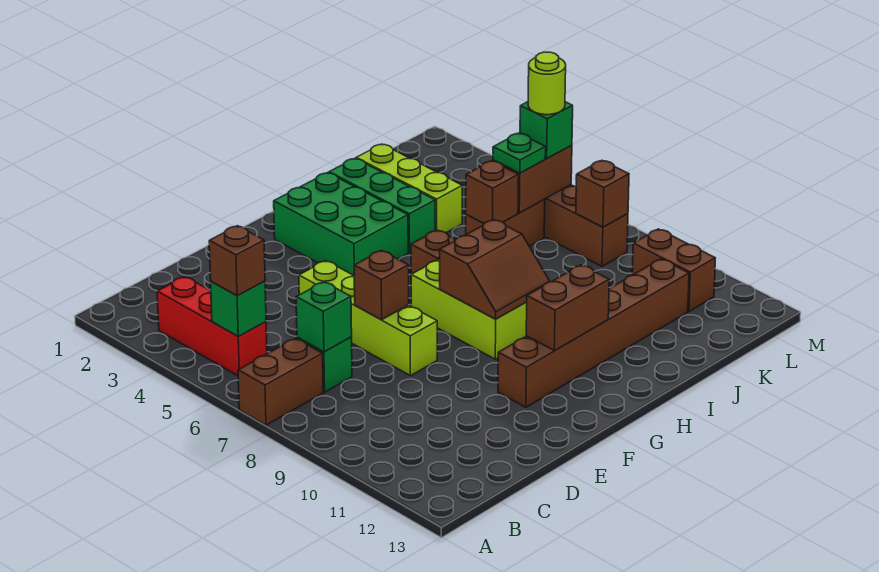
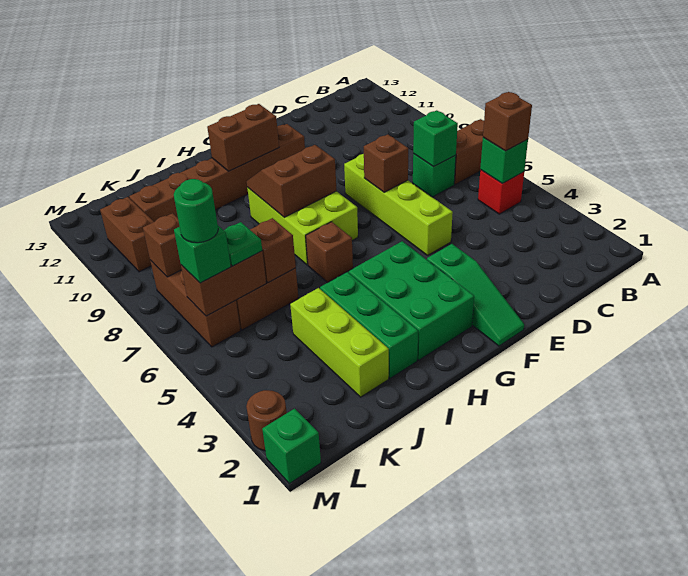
red brick B3:B5 level 1 -> red brick B5 level 1
none -> green slope F1:F3 level 1 top 3
lime round brick L6 level 4 -> green round brick L6 level 4
none -> green brick M1 level 1
none -> brown round brick M2 level 1

